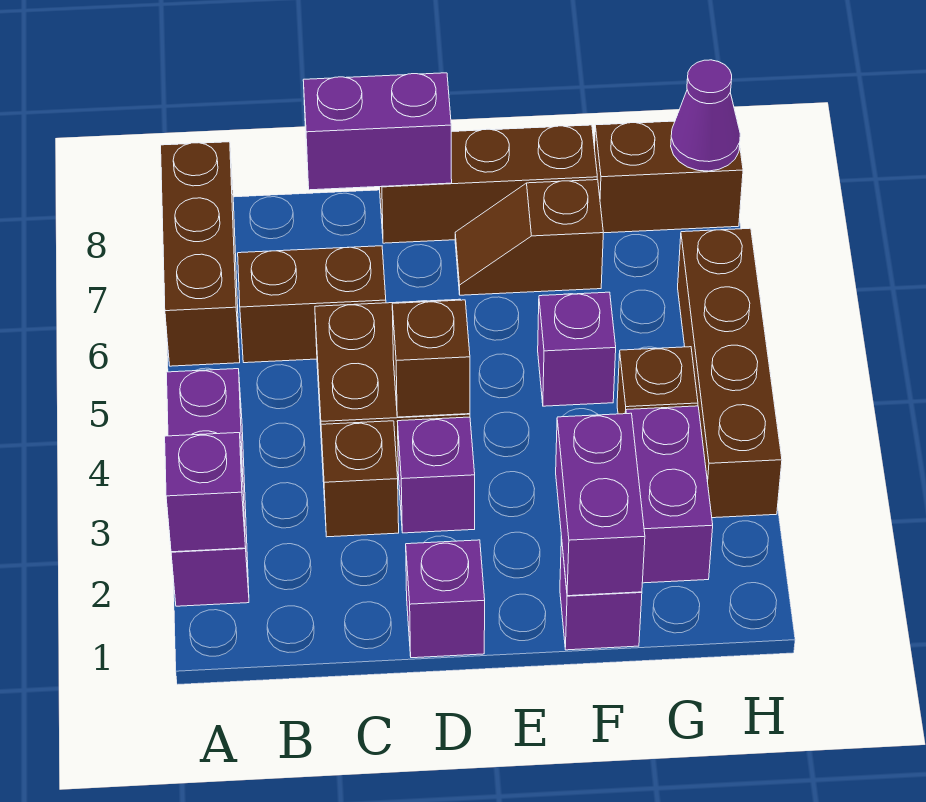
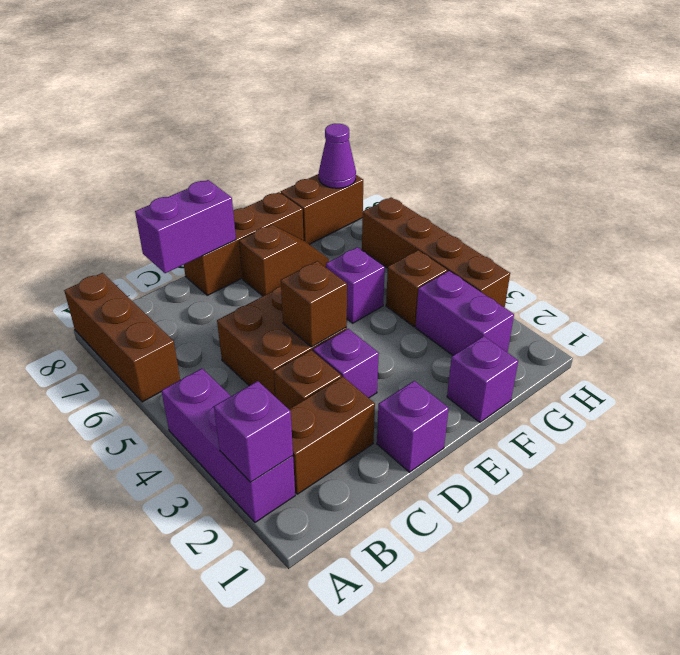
brown brick B6:C6 level 1 -> brown brick B2:C2 level 1
brown slope E7:F7 level 1 top F -> brown slope E7:F7 level 1 top E
purple brick F1:F2 level 2 -> none

